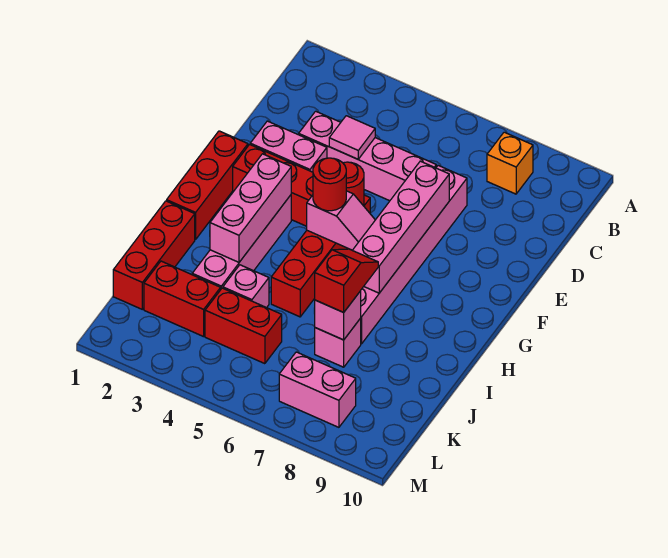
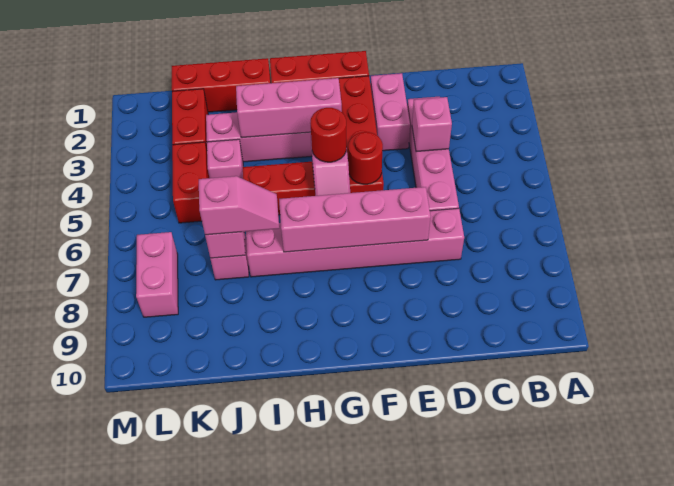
orange brick B8 level 1 -> none
pink tile D4 level 2 -> pink brick D4 level 2
red slope I7:J7 level 3 top J -> pink slope I7:J7 level 3 top J

